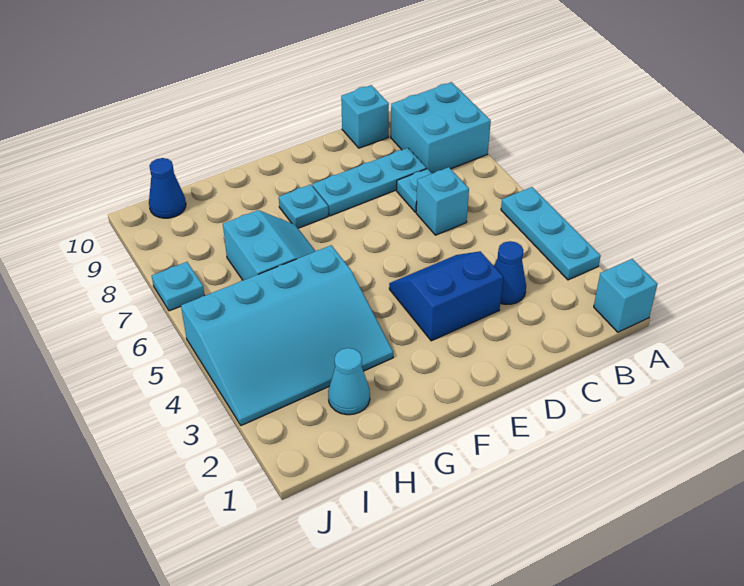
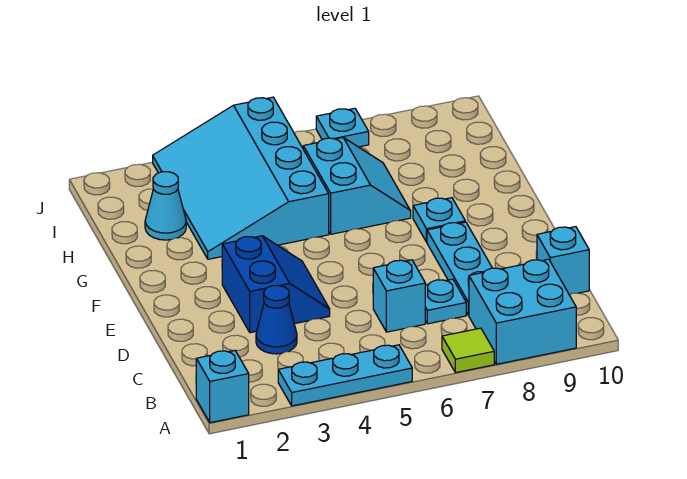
none -> lime tile A7 level 1
cyan slope G6:H7 level 1 top H -> cyan slope G6:H7 level 1 top 6
blue cone I10 level 1 -> none

